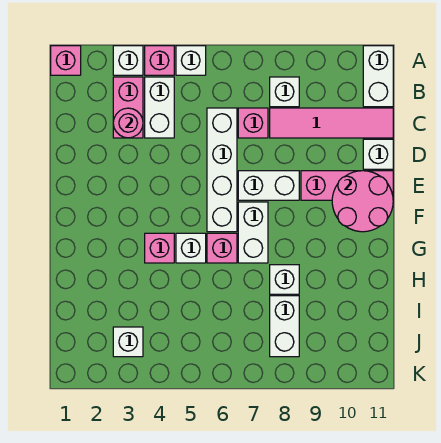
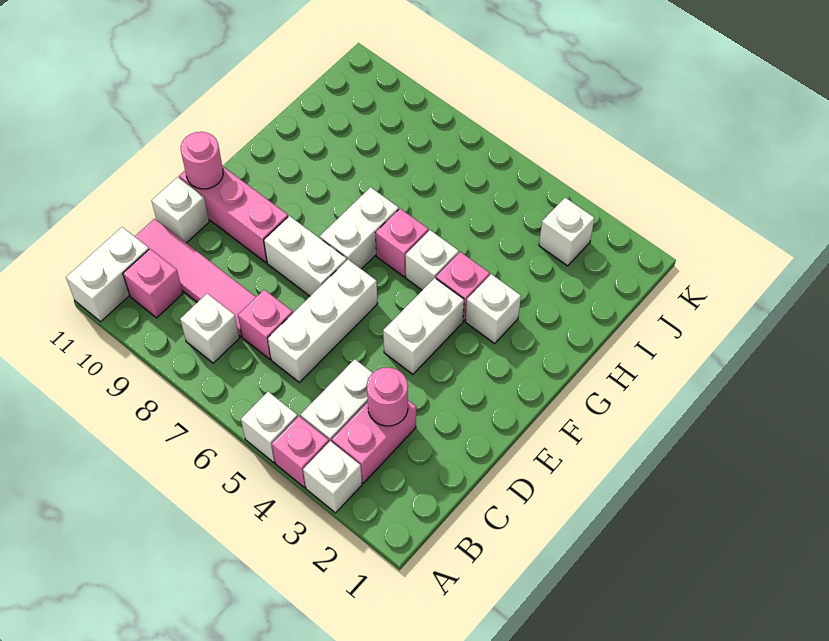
pink brick A1 level 1 -> pink brick B10 level 1
white brick C6:F6 level 1 -> white brick C6:E6 level 1
pink round brick E10:F11 level 2 -> pink round brick E11 level 2
white brick H8 level 1 -> white brick G3 level 1
white brick I8:J8 level 1 -> white brick E4:F4 level 1

